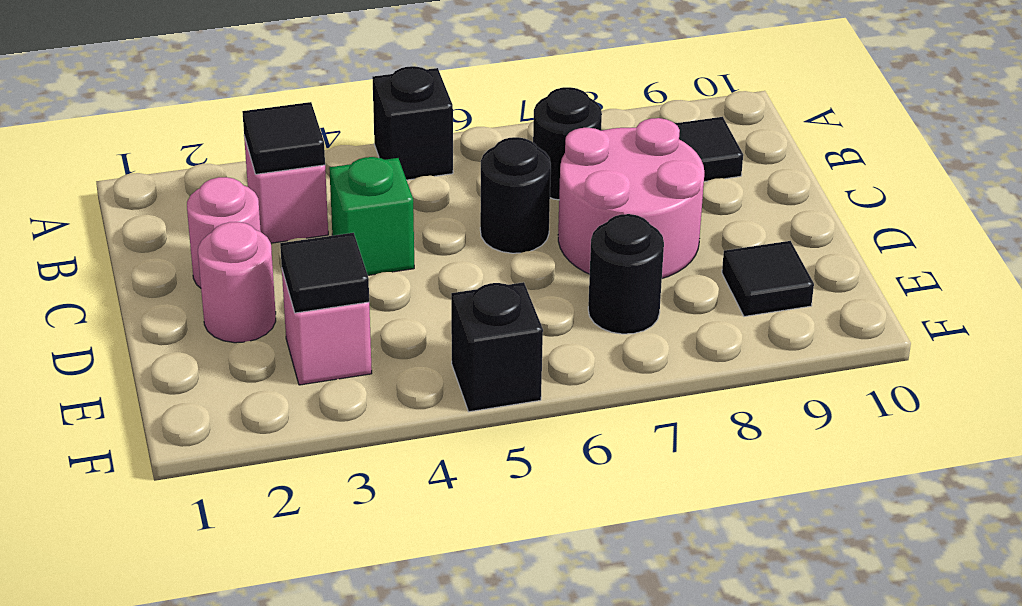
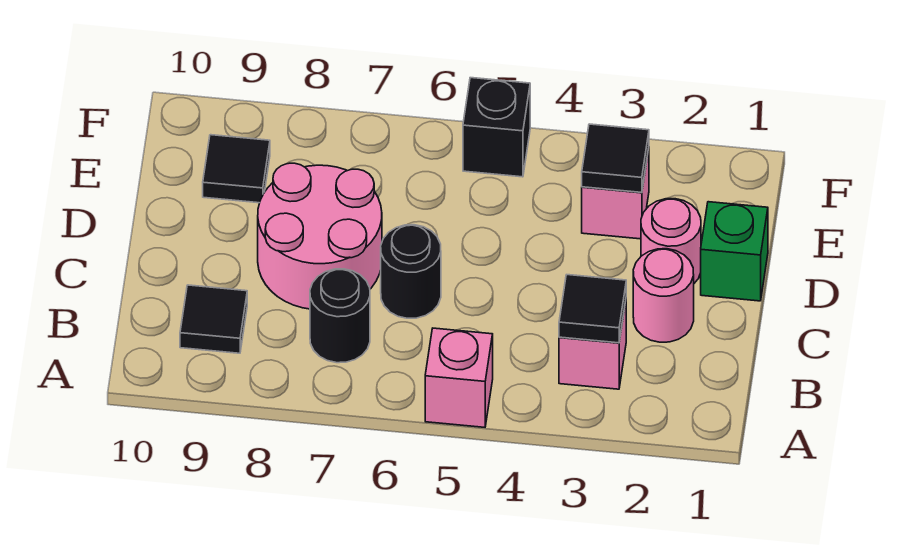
black brick A5 level 1 -> pink brick A5 level 1
green brick C4 level 1 -> green brick D1 level 1
black round brick E7 level 1 -> none

